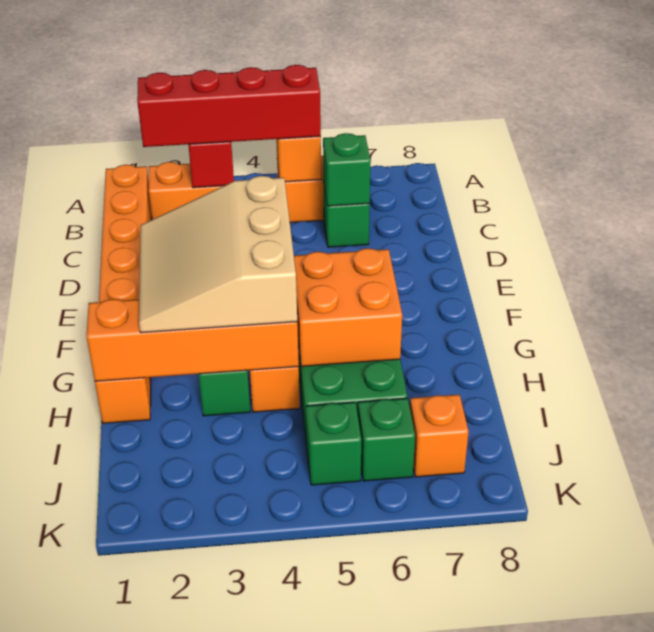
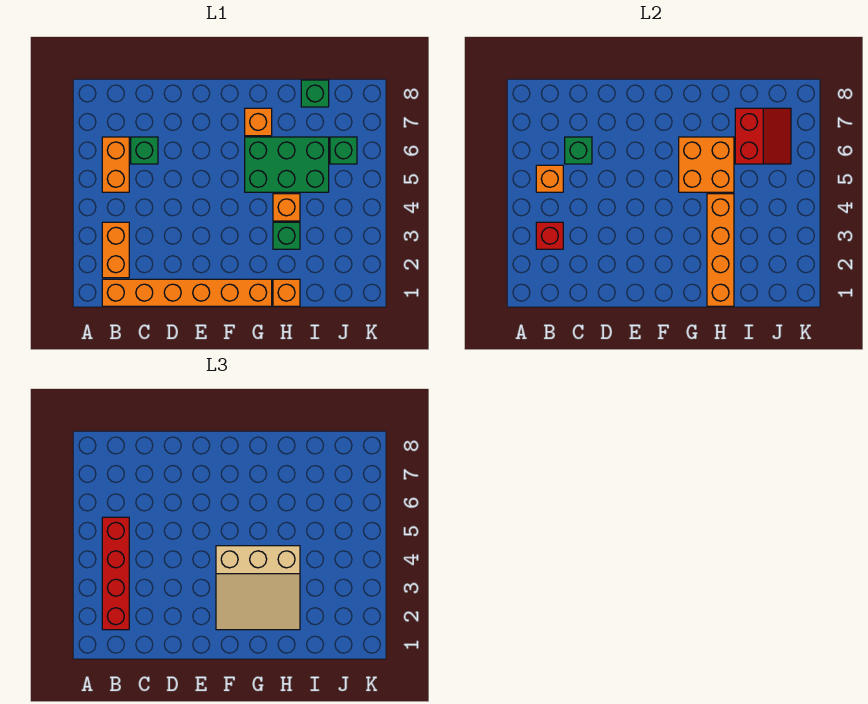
none -> red slope I6:J7 level 2 top I
green brick J5 level 1 -> green brick I8 level 1
orange brick J7 level 1 -> orange brick G7 level 1

